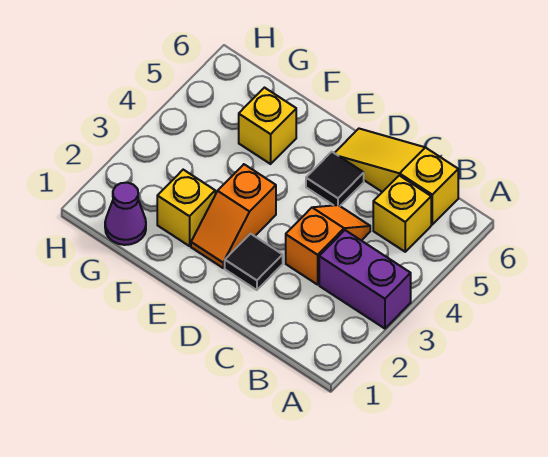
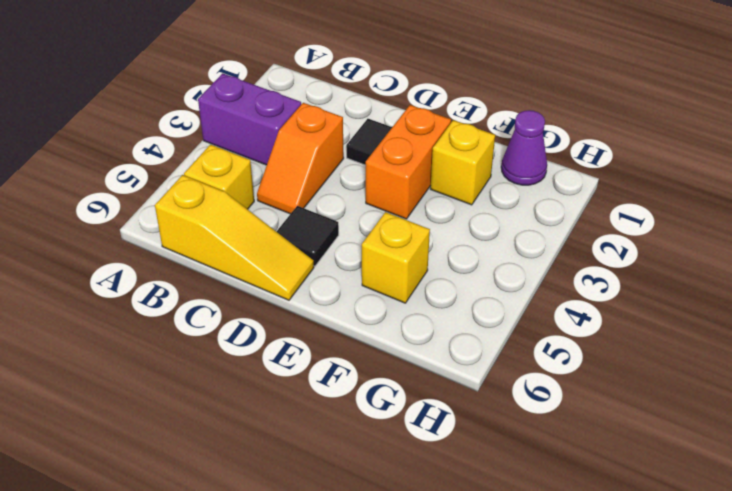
orange slope E2:E3 level 1 top 3 -> orange brick E2:E3 level 1

